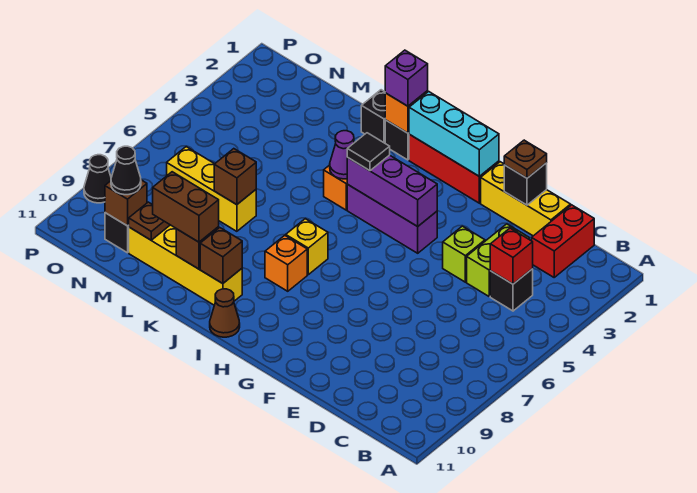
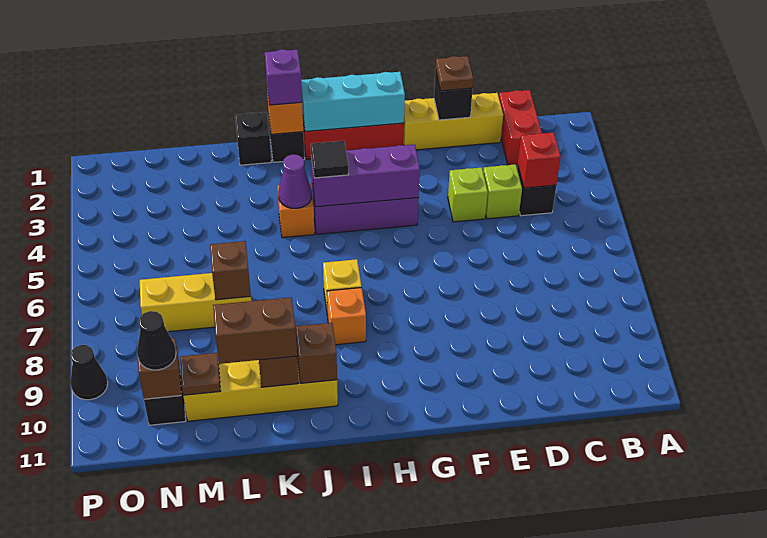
lime brick D3:D4 level 1 -> lime brick D4 level 1
brown cone I11 level 1 -> none

